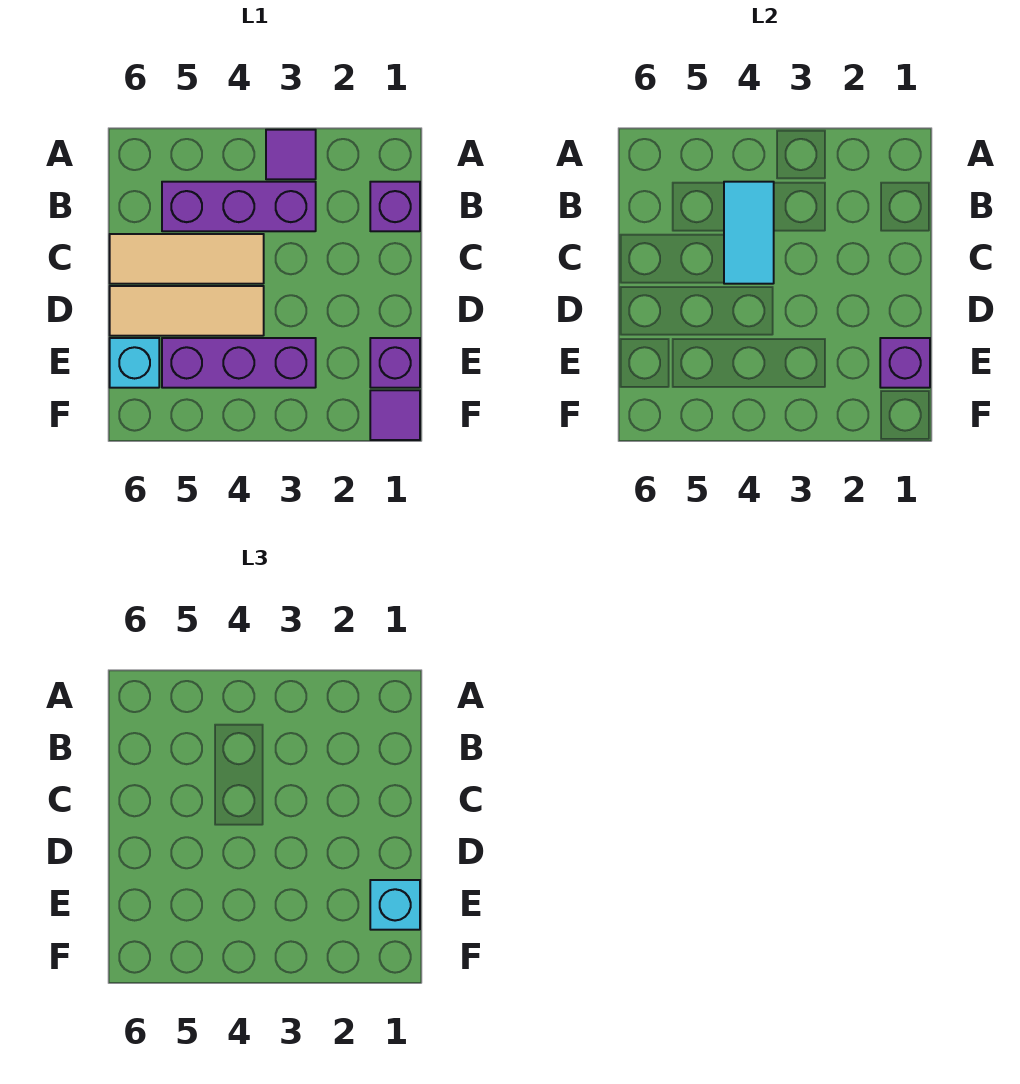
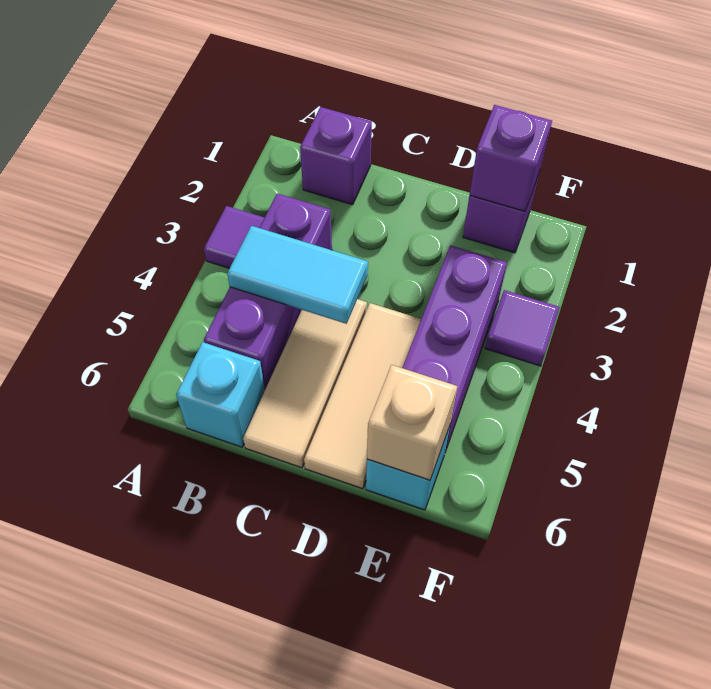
cyan brick E1 level 3 -> cyan brick B6 level 1
none -> tan brick E6 level 2
purple tile F1 level 1 -> purple tile F3 level 1

